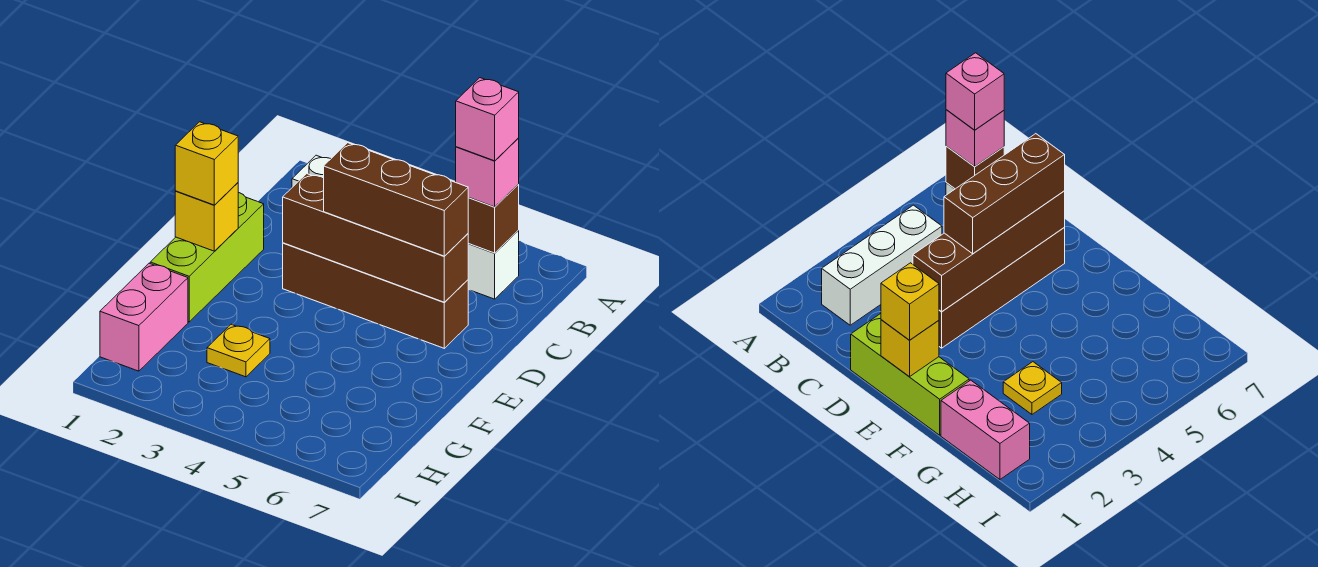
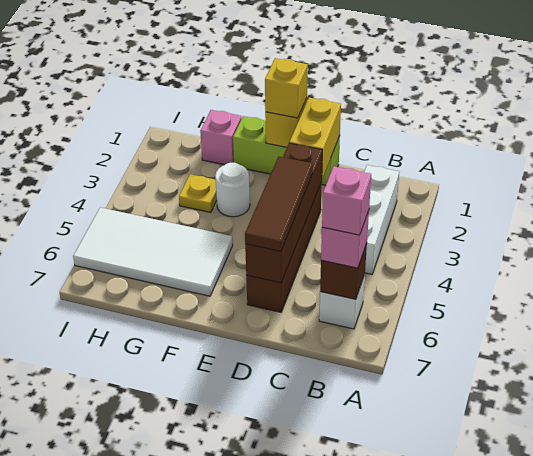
none -> yellow brick D1:D2 level 2
brown brick D4:D6 level 3 -> brown tile D4:D6 level 3
none -> white round brick F3 level 1
none -> white tile F5:I6 level 1
pink brick G1:H1 level 1 -> pink brick G1 level 1

